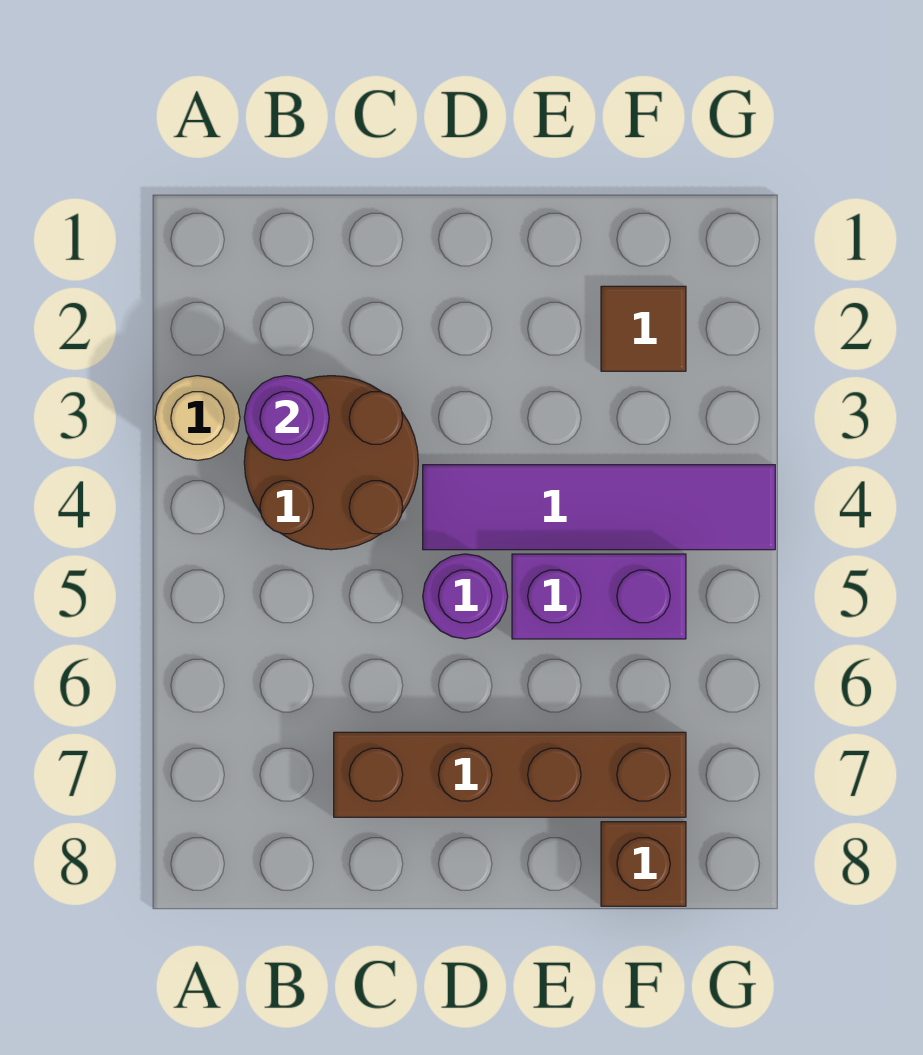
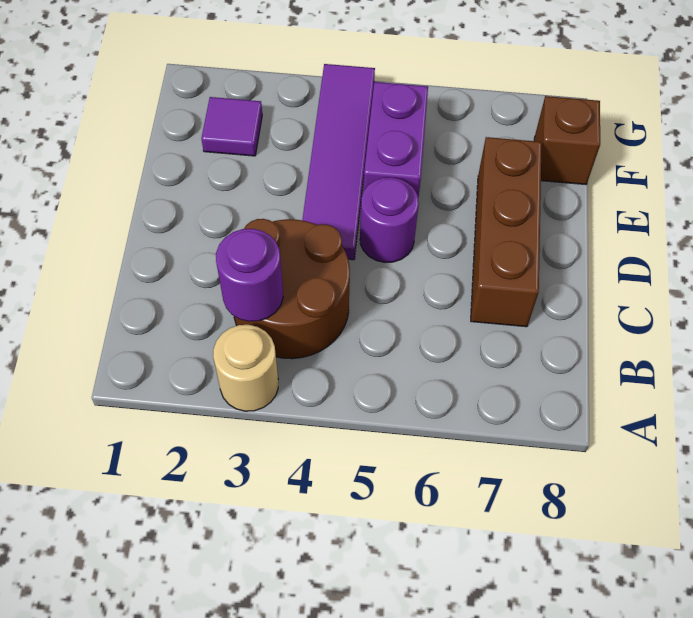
brown brick C7:F7 level 1 -> brown brick C7:E7 level 1
brown tile F2 level 1 -> purple tile F2 level 1

